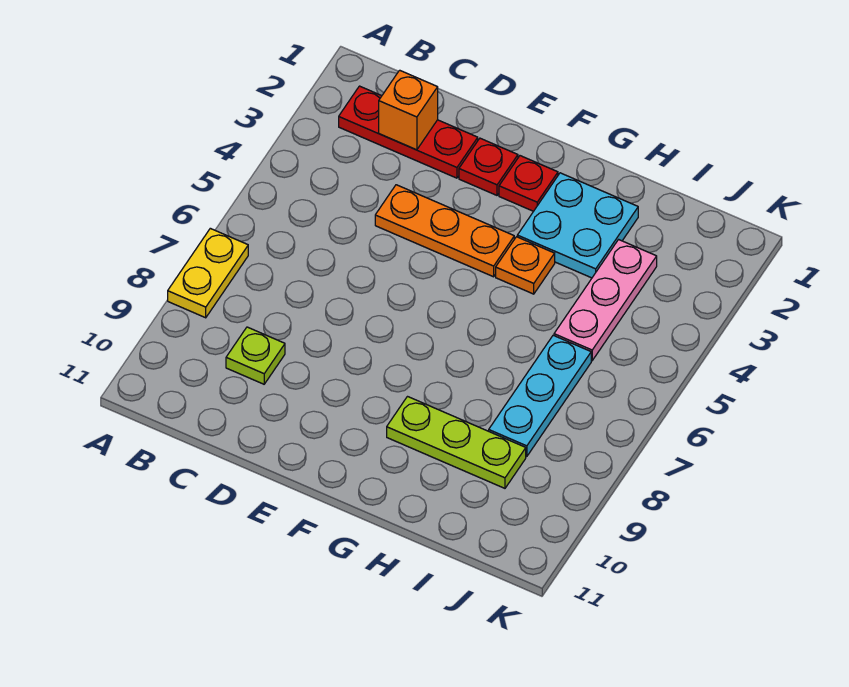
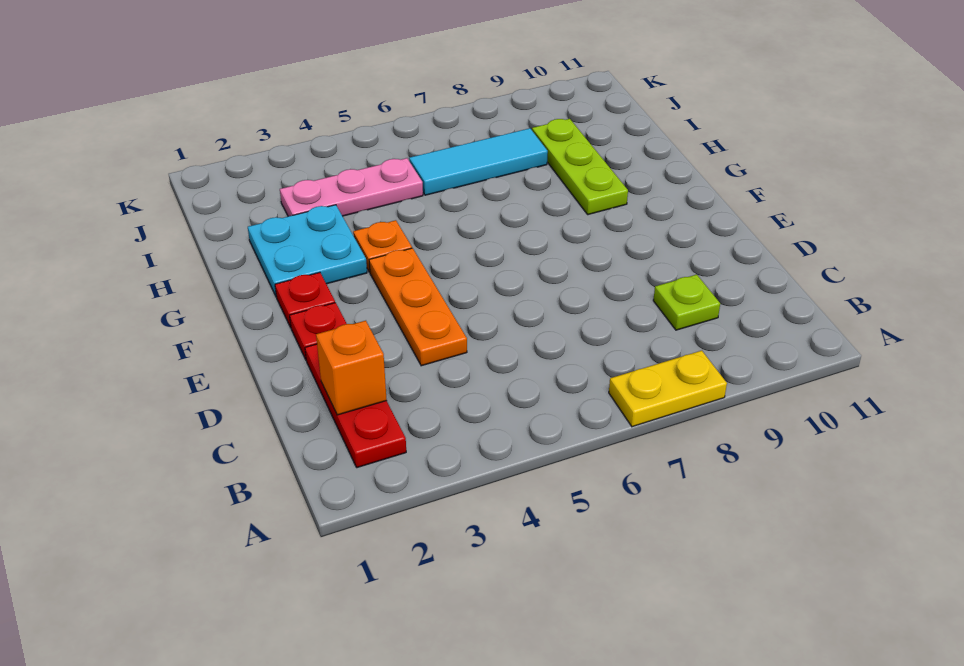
cyan plate I6:I8 level 1 -> cyan tile I6:I8 level 1

